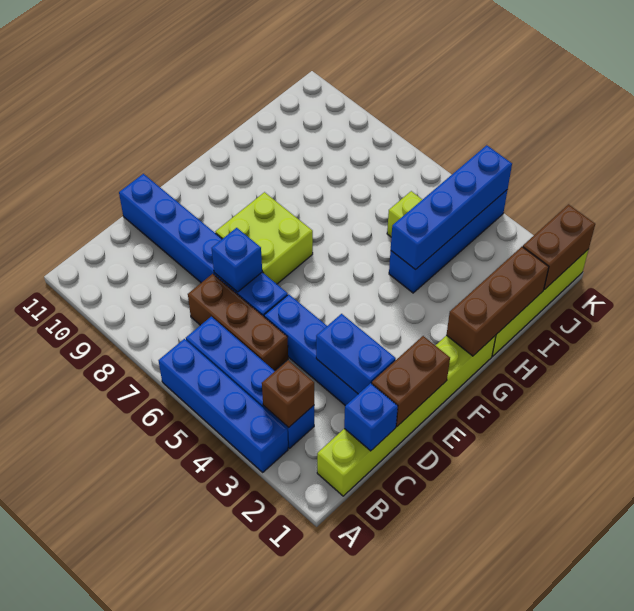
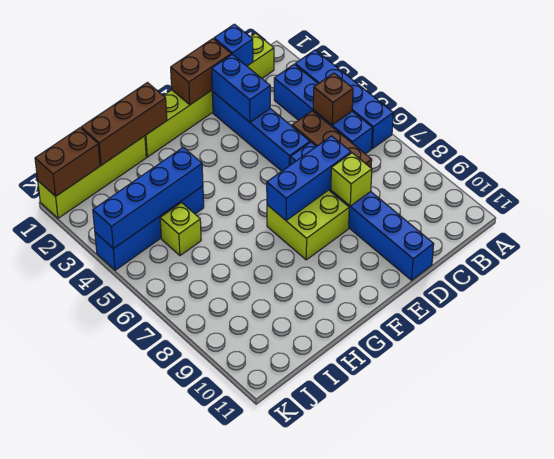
brown brick B3 level 2 -> brown brick B5 level 2
blue brick D7 level 2 -> blue brick D7:F7 level 2
none -> lime brick D8 level 2

